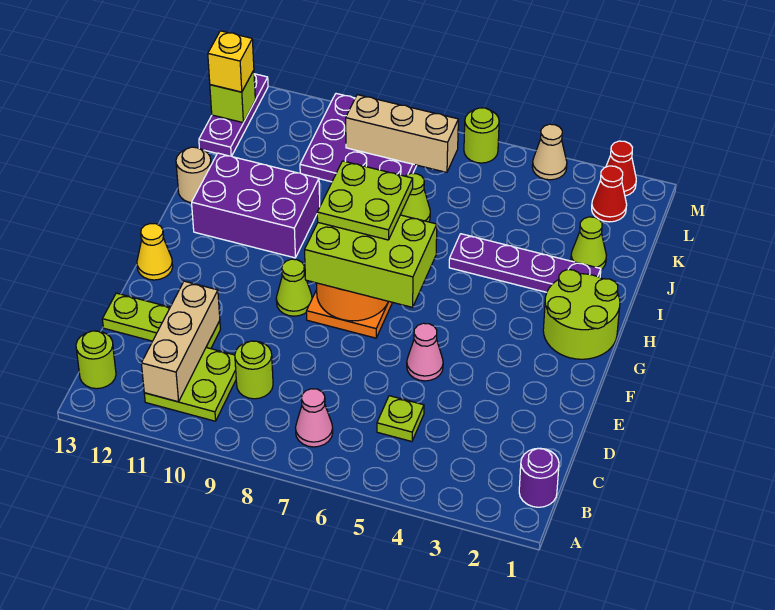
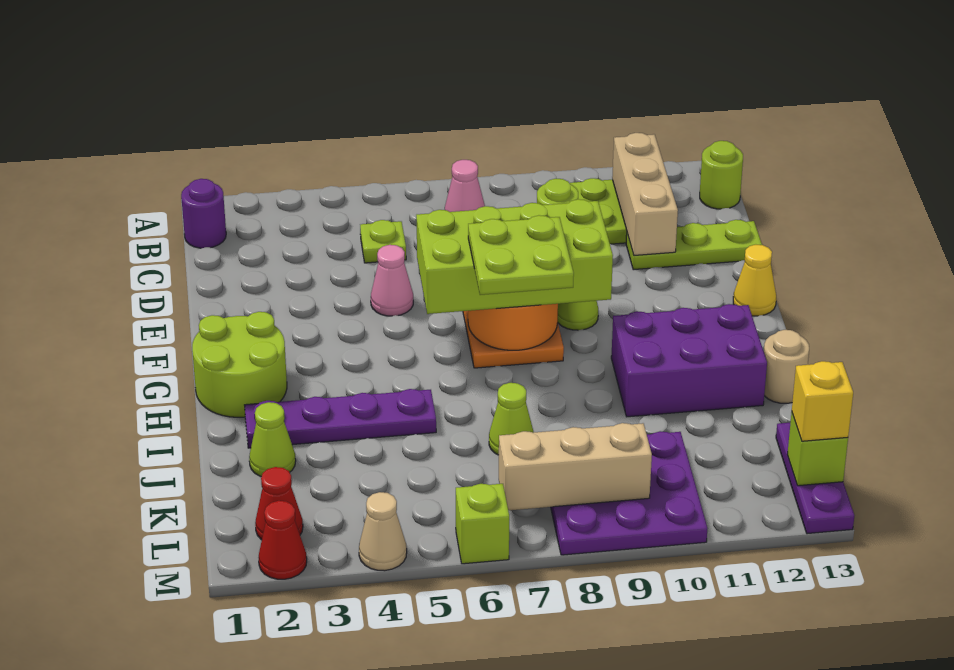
lime brick F6:G8 level 3 -> lime brick F6:G9 level 3
lime round brick M6 level 1 -> lime brick M6 level 1

